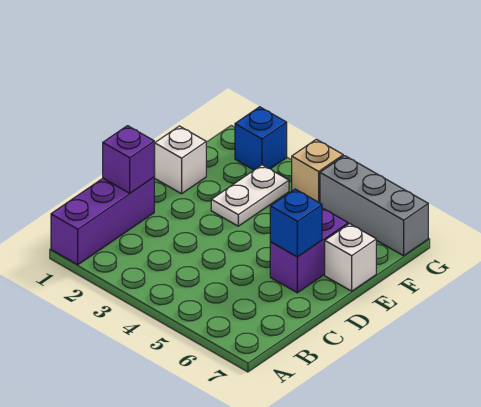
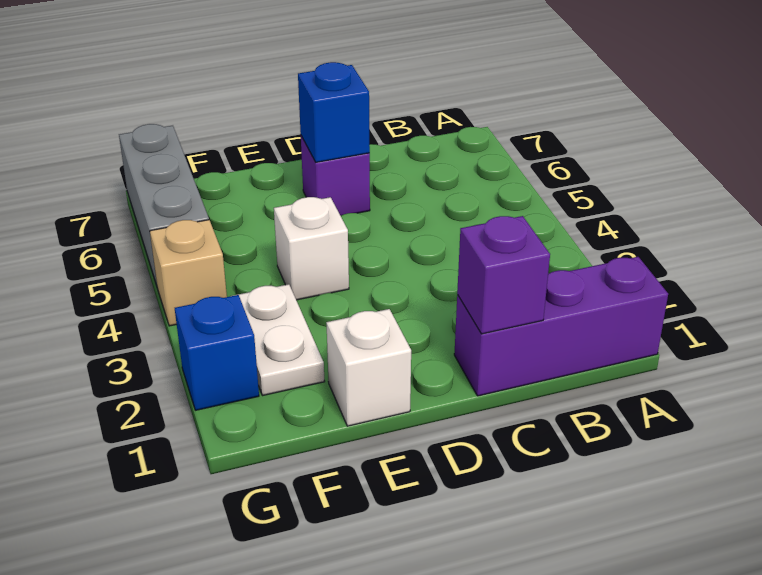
purple brick D6:E6 level 1 -> purple brick D6 level 1
white plate E3:F3 level 1 -> white plate F2:F3 level 1
white brick E7 level 1 -> white brick E4 level 1

